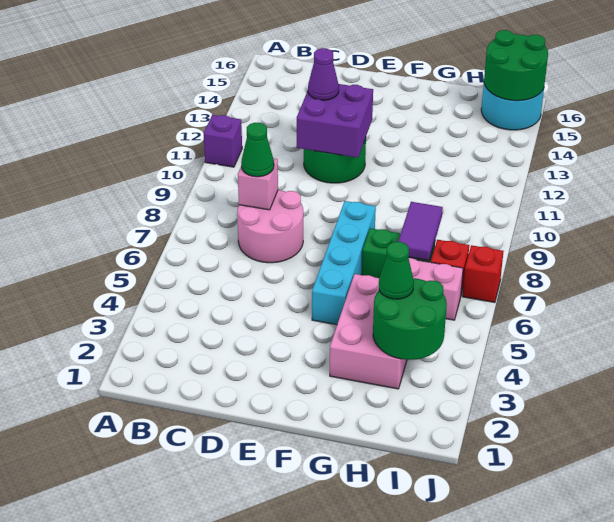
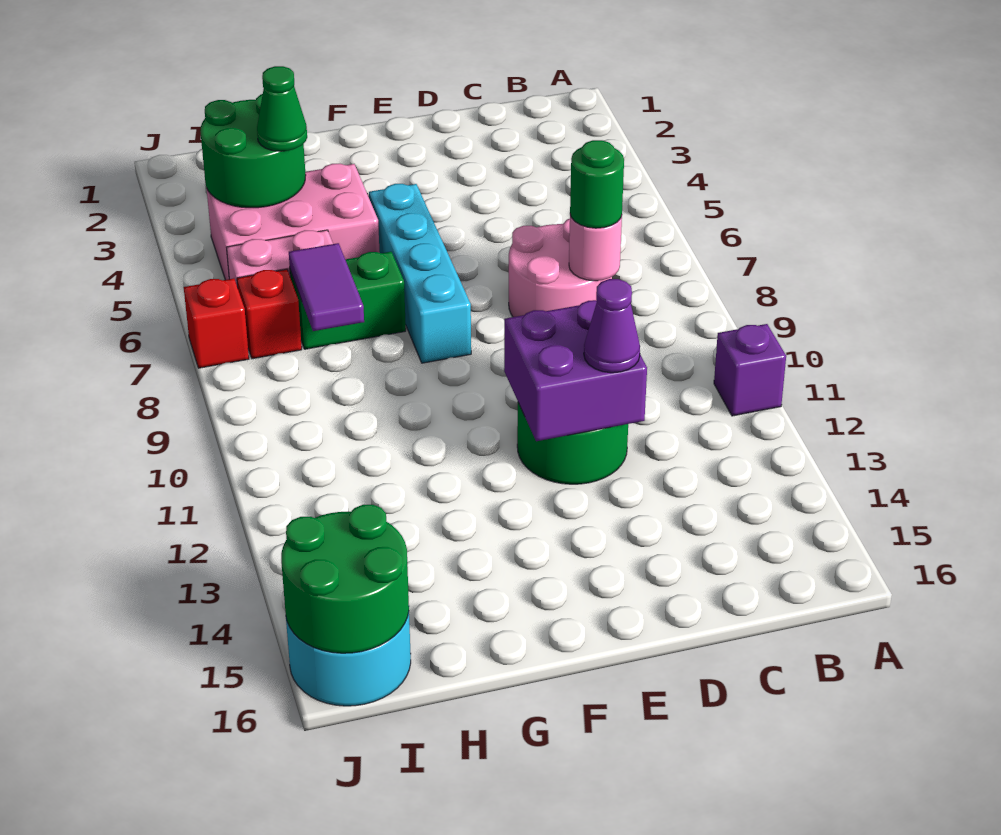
pink brick C8 level 2 -> pink round brick C8 level 2
green cone C8 level 3 -> green round brick C8 level 3
pink brick G3:H5 level 1 -> pink brick G4:I5 level 1

